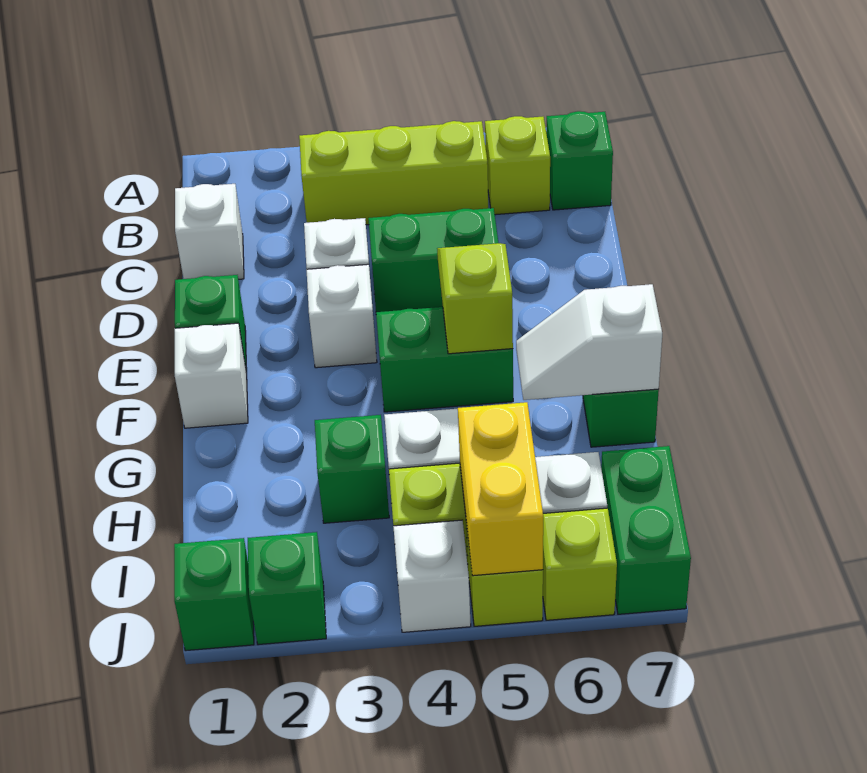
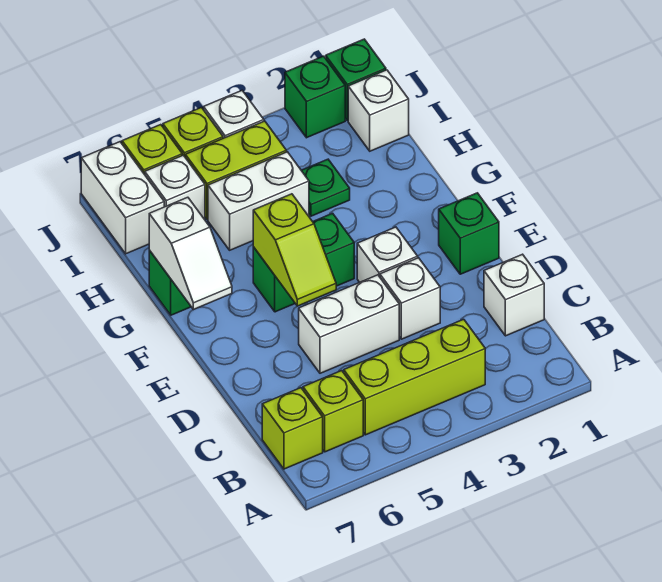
green brick B7 level 1 -> lime brick B7 level 1
green brick D4:D5 level 1 -> white brick D4:D5 level 1
white brick F1 level 1 -> white brick I1 level 1
white slope G6:G7 level 2 top 7 -> white slope F7:G7 level 2 top G
green brick H3 level 1 -> green plate H3 level 1
yellow brick I5:J5 level 2 -> none
green brick I7:J7 level 1 -> white brick I7:J7 level 1

